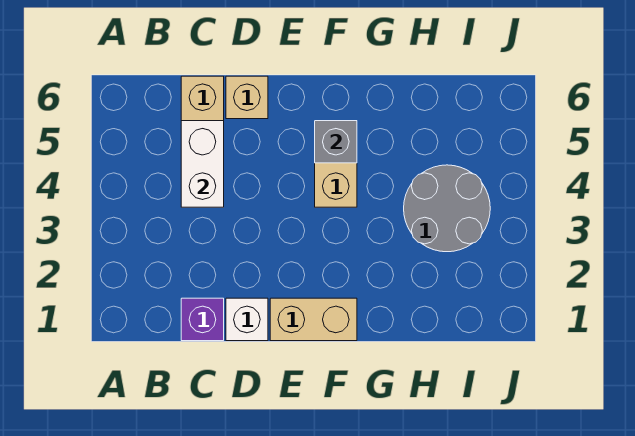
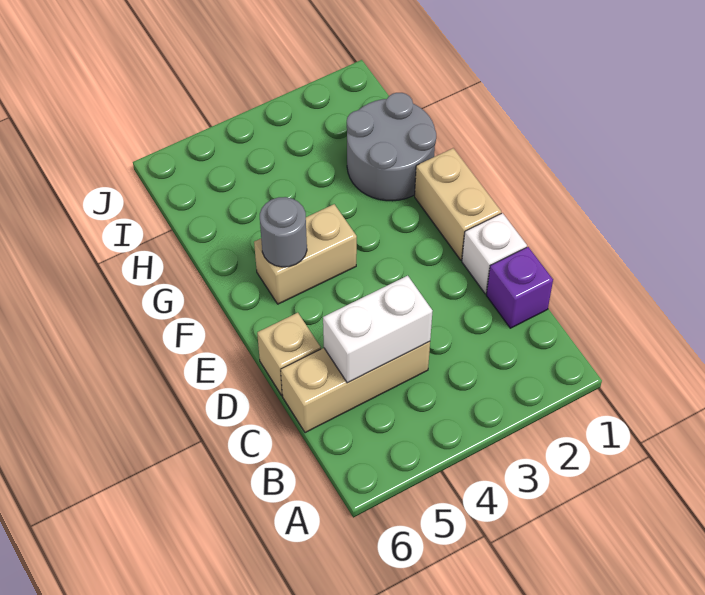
grey brick F5 level 2 -> grey round brick F5 level 2
grey round brick H3:I4 level 1 -> grey round brick G1:H2 level 1

